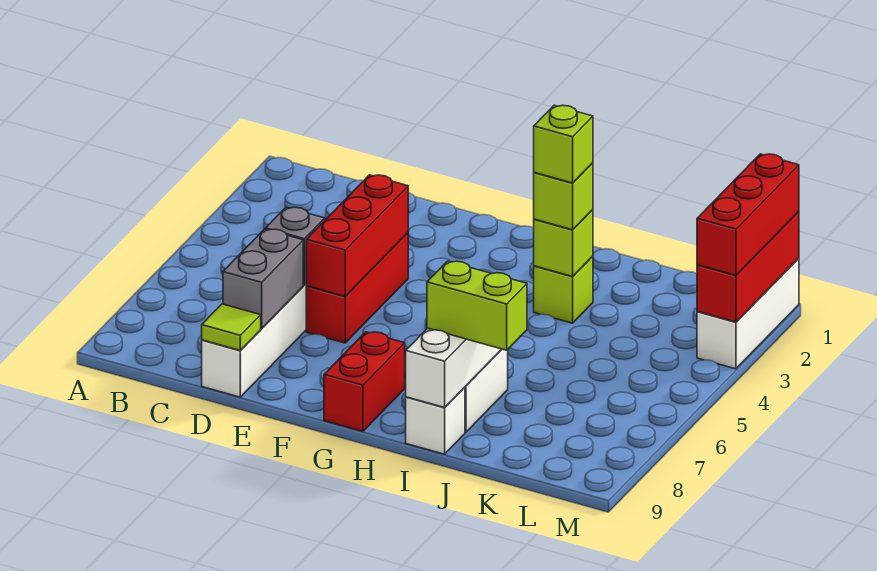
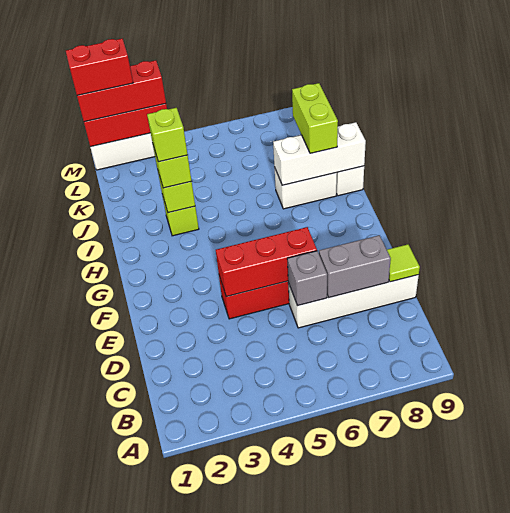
red brick G8:G9 level 1 -> red brick M1:M2 level 4

